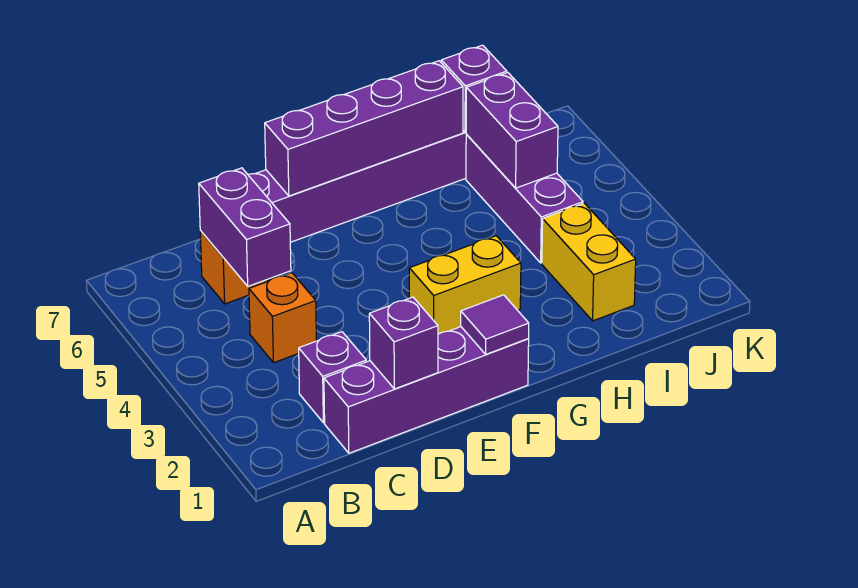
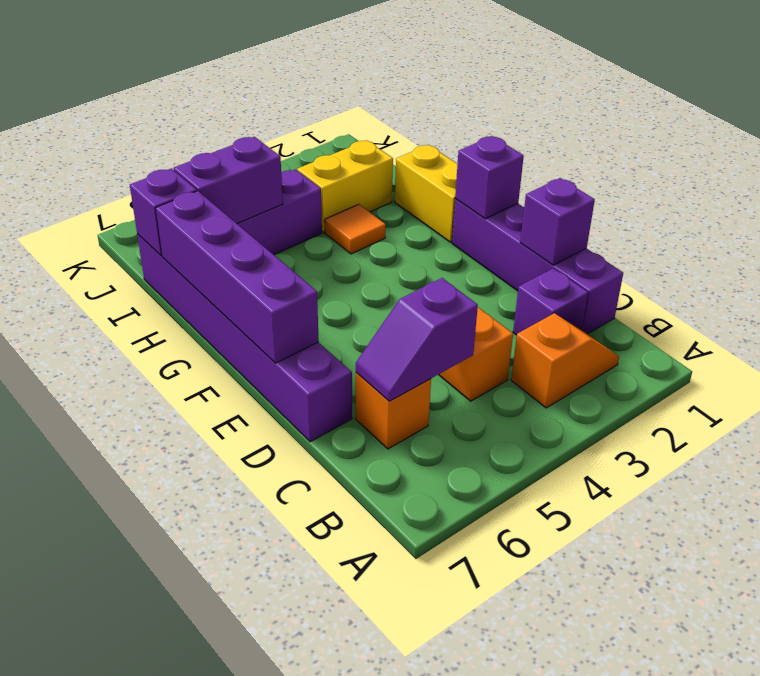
none -> orange slope B2:B3 level 1 top 3
purple brick C5:C6 level 2 -> purple slope C5:C6 level 2 top 5
purple tile F1 level 2 -> purple brick F1 level 2
yellow brick F3:G3 level 1 -> yellow brick G1:H1 level 1
none -> orange tile H3 level 1

